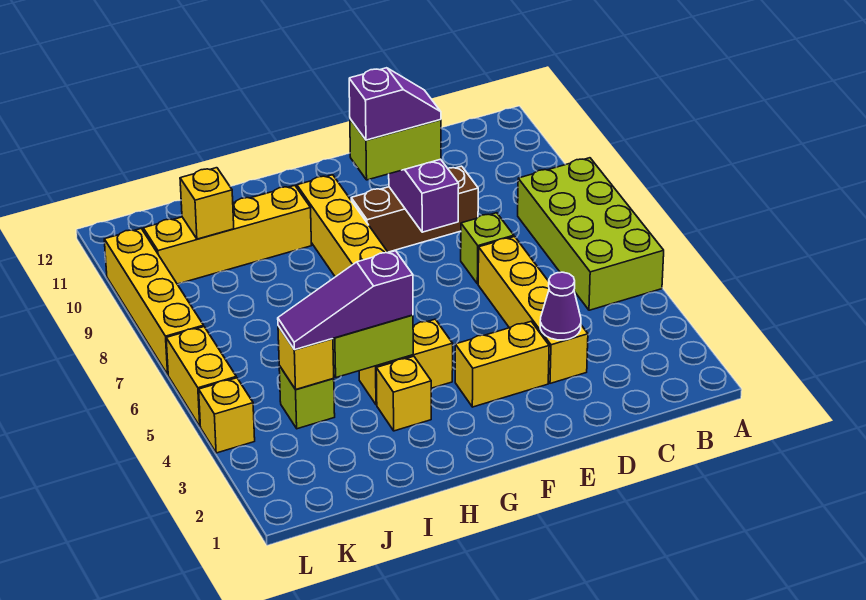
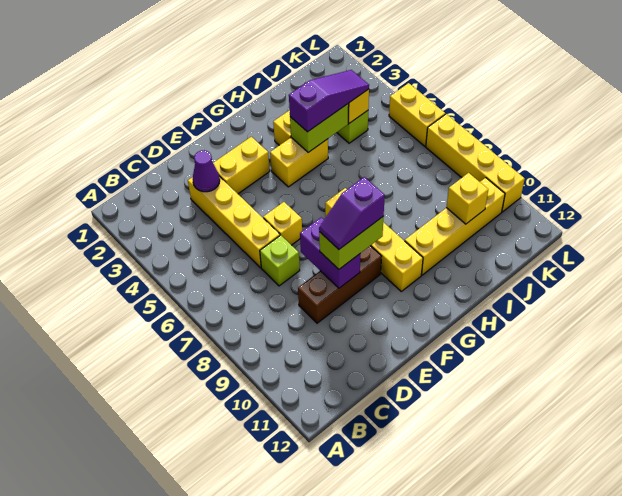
lime brick A5:B8 level 1 -> none
yellow brick L4 level 1 -> yellow brick E6 level 1

